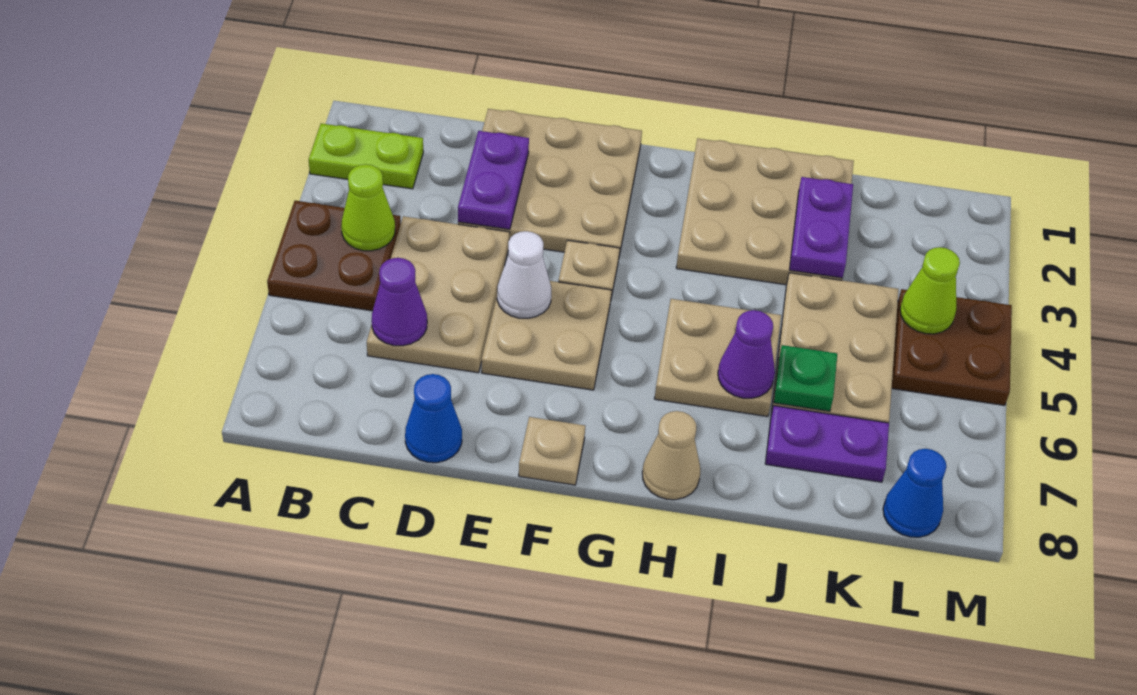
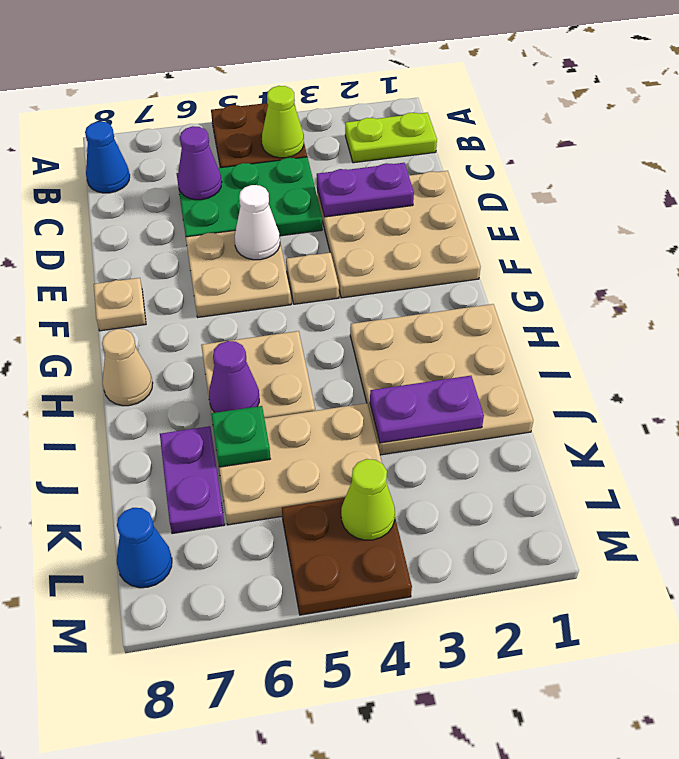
lime plate A2:B2 level 1 -> lime plate B1:B2 level 1
tan plate C4:D6 level 1 -> green plate C4:D6 level 1
blue cone D8 level 1 -> blue cone B8 level 1

